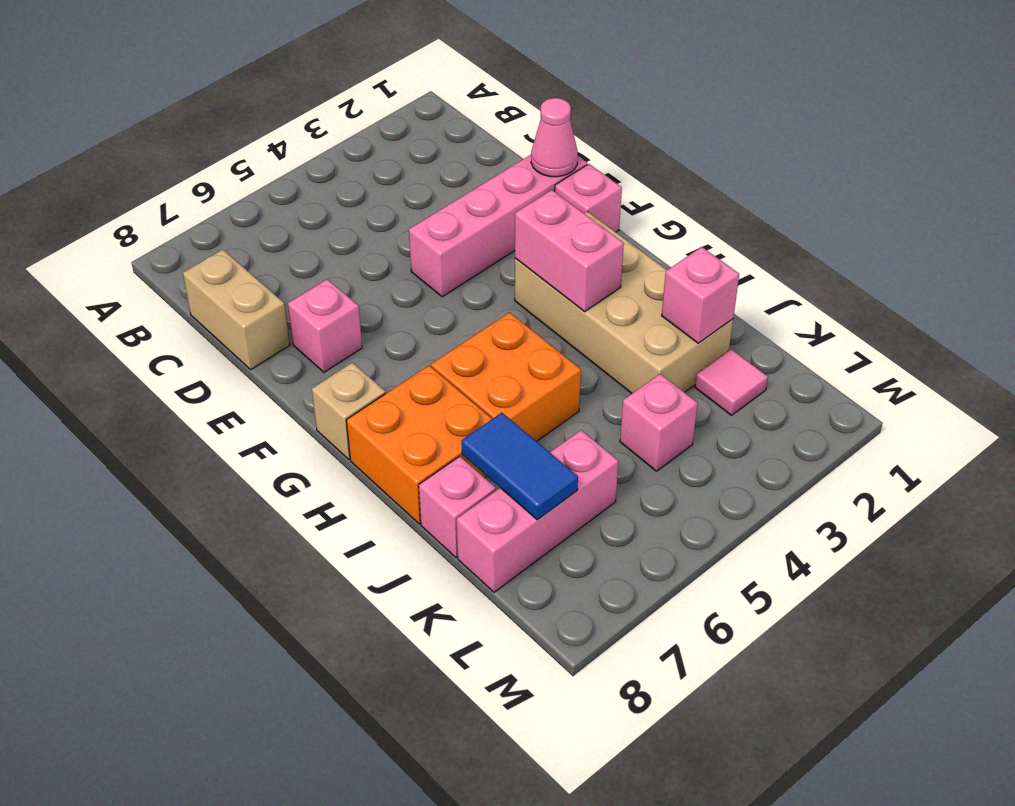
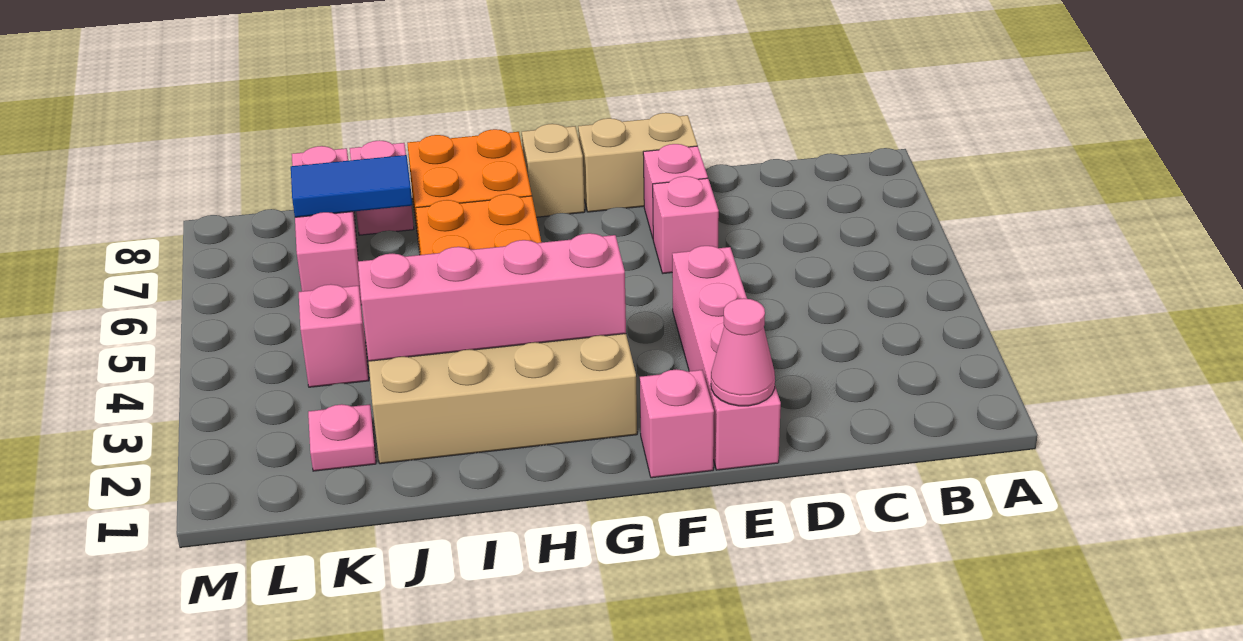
tan brick C8:D8 level 1 -> tan brick E8:F8 level 1
pink brick G3:H3 level 2 -> pink brick G3:J3 level 2
pink brick J2 level 2 -> pink brick E6 level 1
pink tile K2 level 1 -> pink plate K2 level 1

